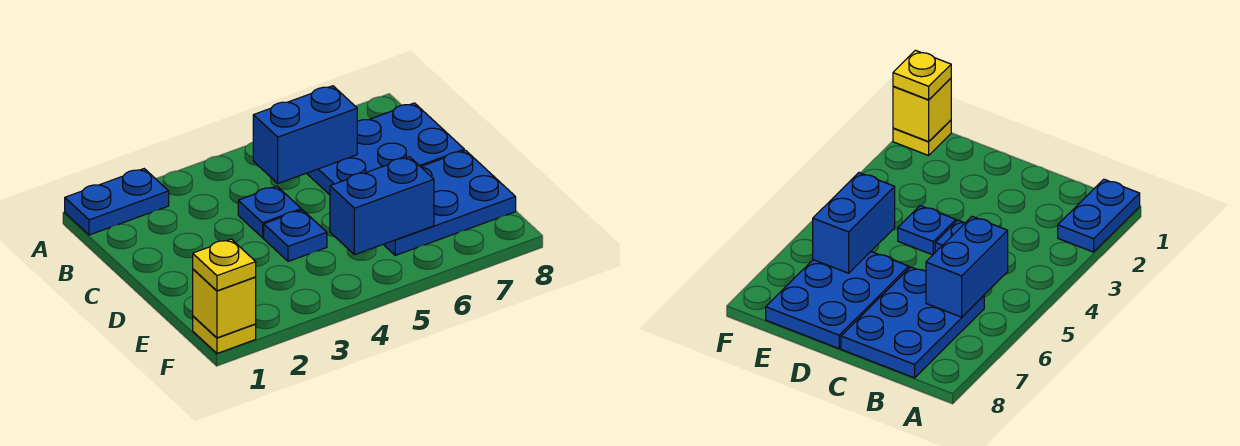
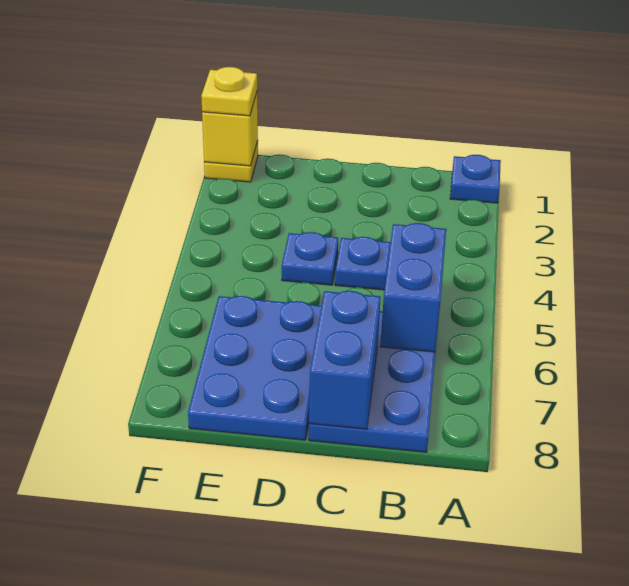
blue plate A1:A2 level 1 -> blue plate A1 level 1
blue brick E5:E6 level 2 -> blue brick C7:C8 level 2

